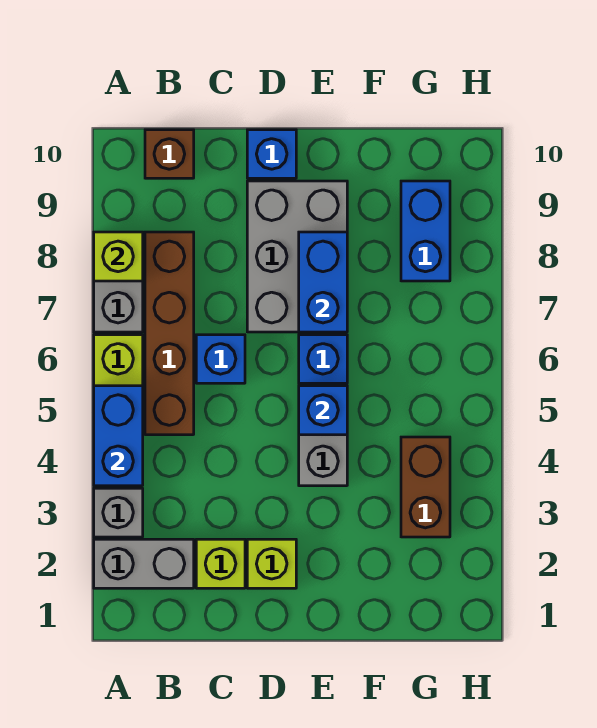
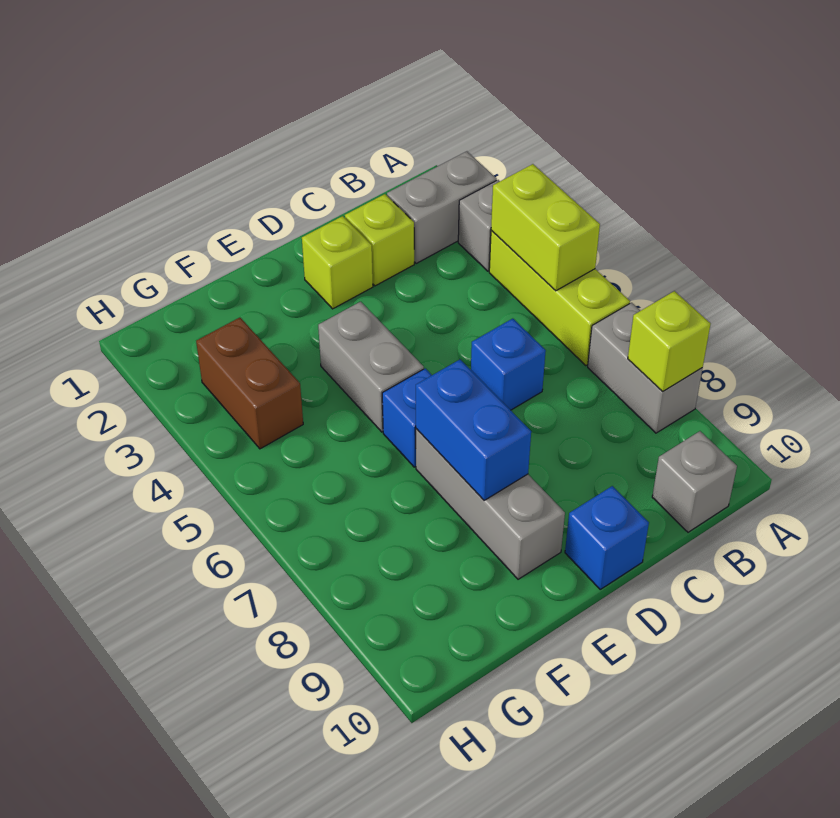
blue brick A4:A5 level 2 -> lime brick A4:A5 level 2
brown brick B5:B8 level 1 -> none
brown brick B10 level 1 -> grey brick B10 level 1
grey brick D7:E9 level 1 -> grey brick E7:E9 level 1
blue brick E5 level 2 -> none
blue brick G8:G9 level 1 -> none

